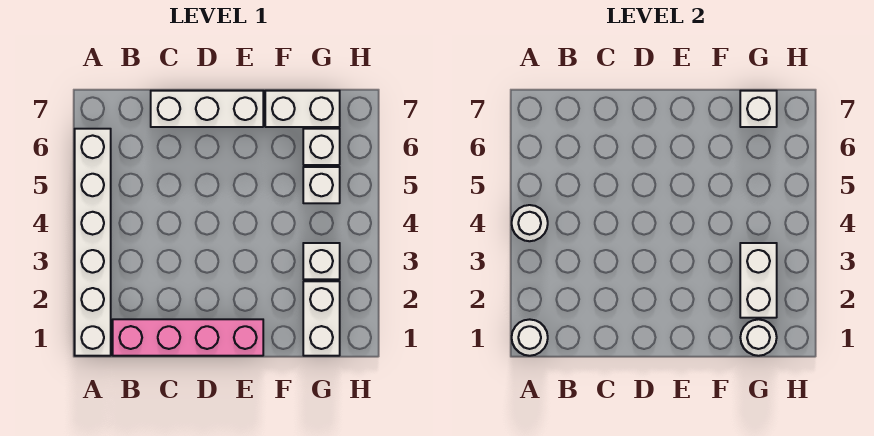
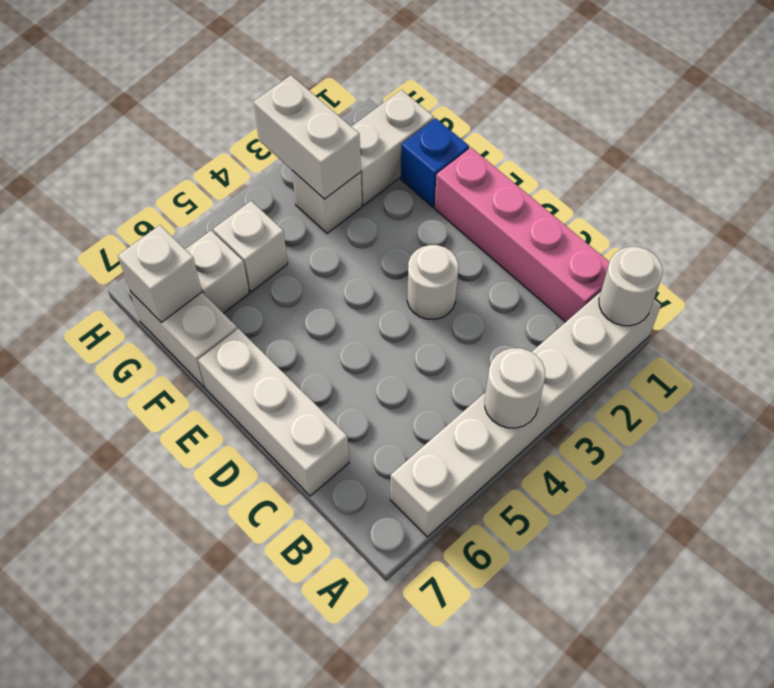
none -> blue brick F1 level 1
white round brick G1 level 2 -> white round brick D3 level 1
white brick G2:G3 level 2 -> white brick G3:H3 level 2

